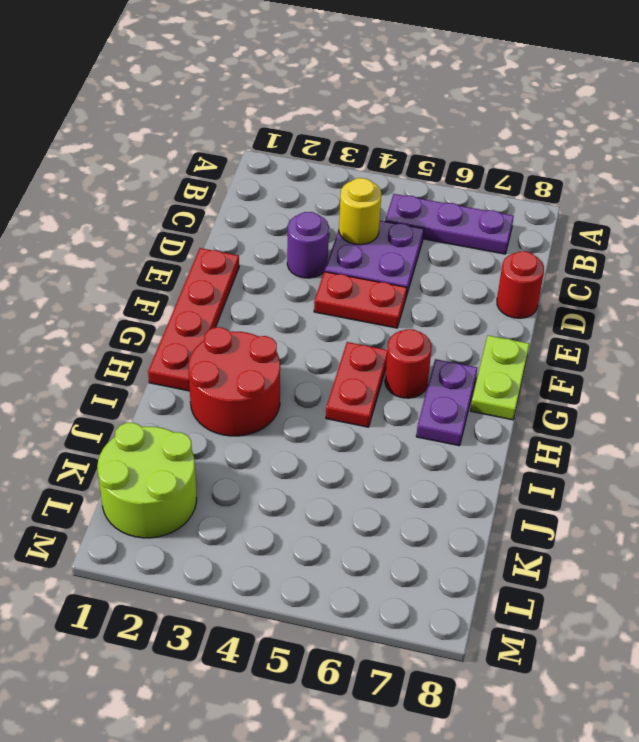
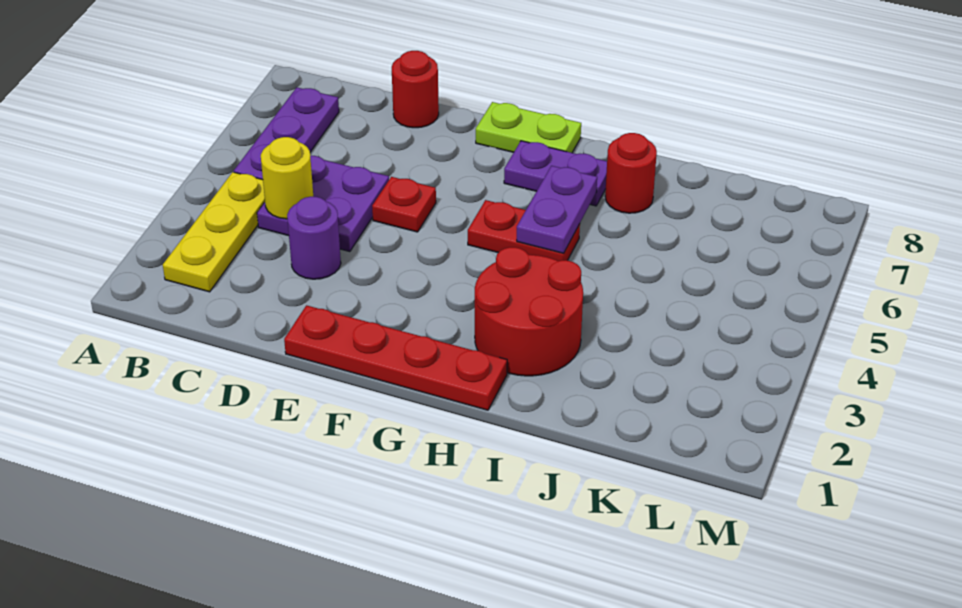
none -> yellow plate B2:B4 level 1
red plate E4:E5 level 1 -> red plate E5 level 1
red round brick G6 level 1 -> red round brick I7 level 1
none -> purple plate H5:H6 level 2
lime round brick K1:L2 level 1 -> none

